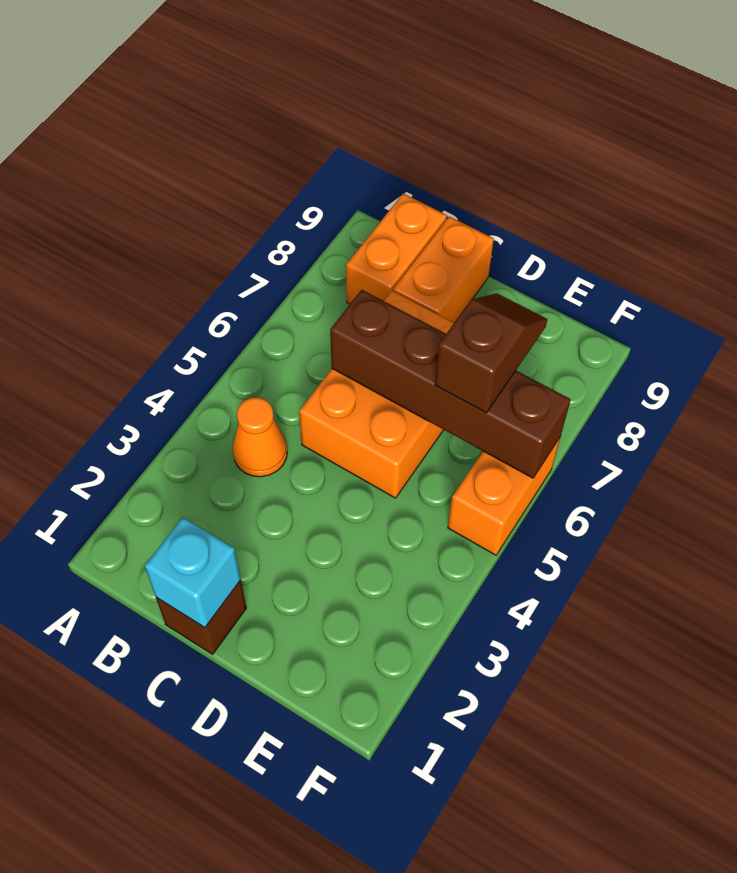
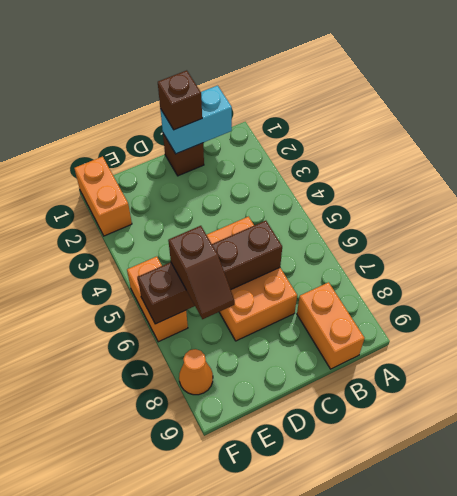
orange cone B4 level 1 -> orange cone F8 level 1
cyan brick C1 level 2 -> cyan brick B1:C1 level 2
none -> brown brick C1 level 3
orange brick C8:C9 level 1 -> orange brick F1:F2 level 1

